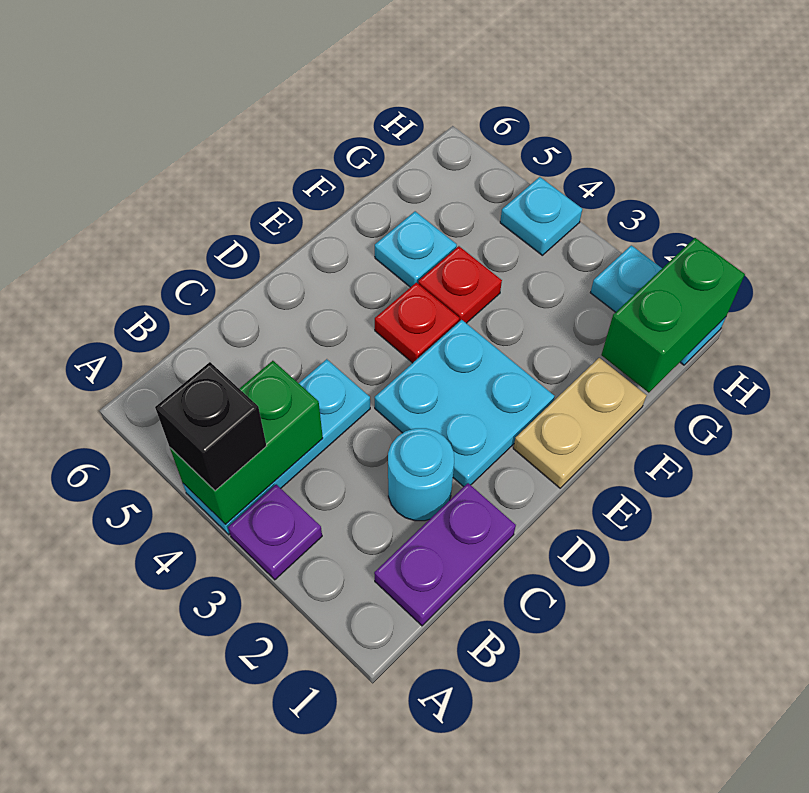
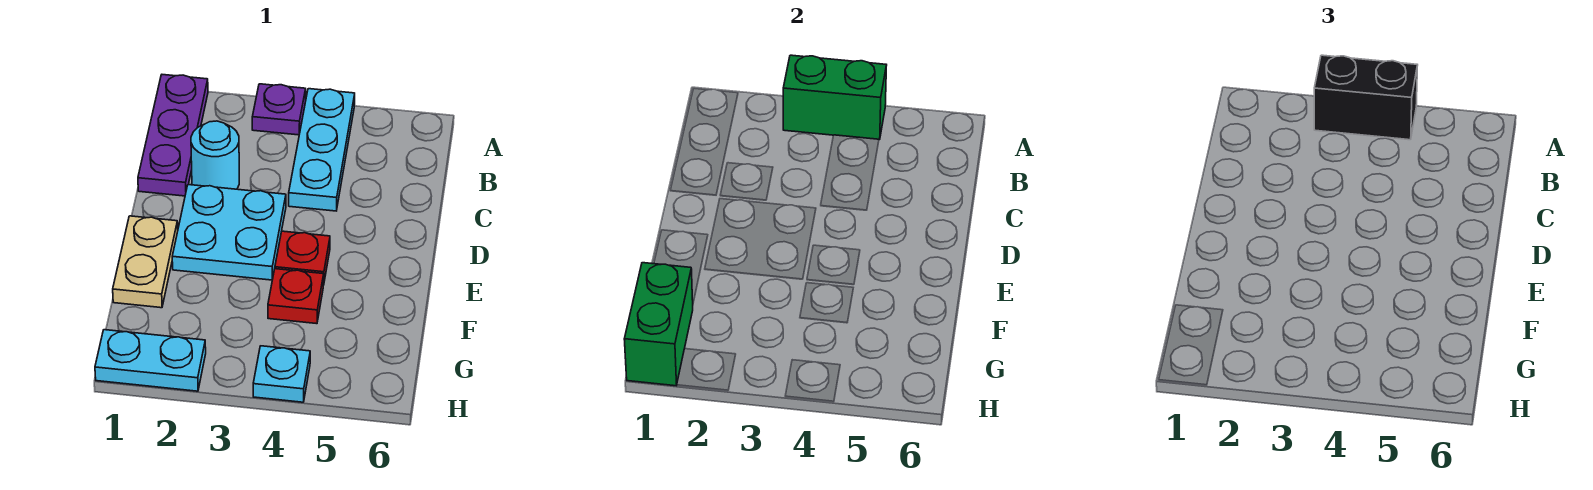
green brick A4:B4 level 2 -> green brick A3:A4 level 2
black brick A4 level 3 -> black brick A3:A4 level 3
purple plate B1:C1 level 1 -> purple plate A1:C1 level 1
cyan plate F5 level 1 -> none

